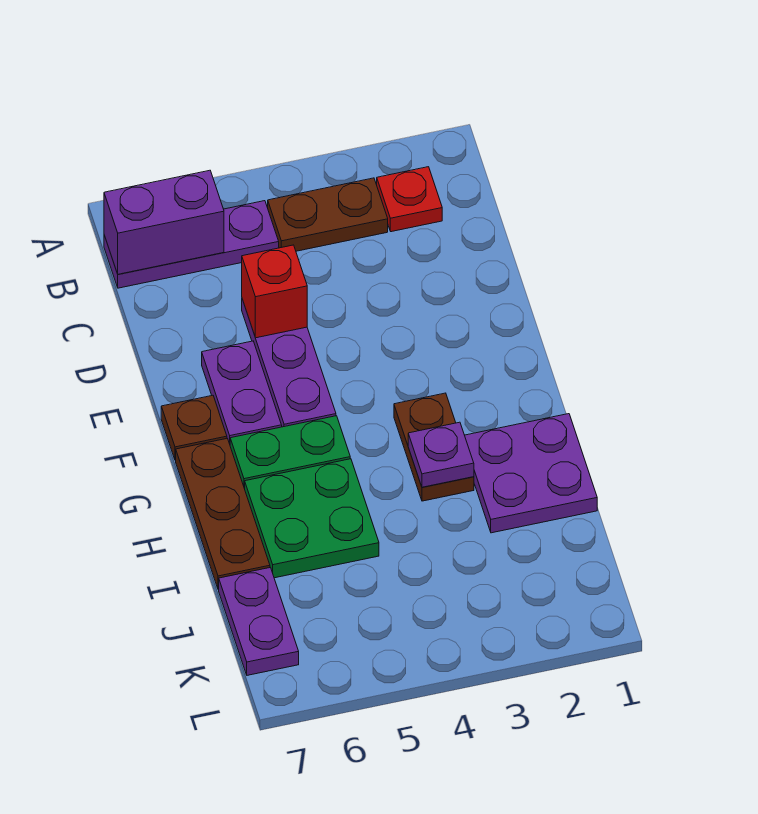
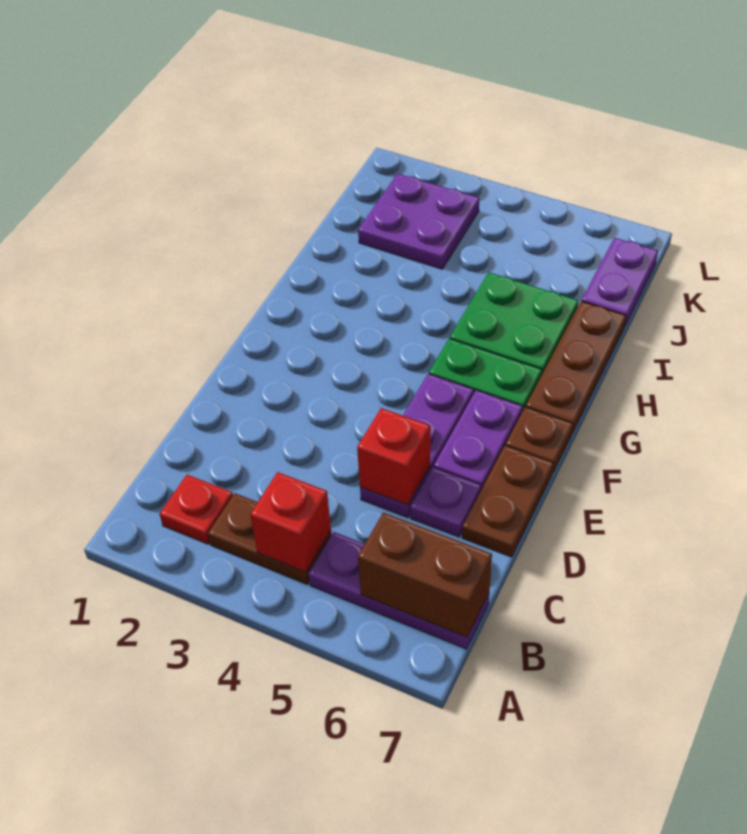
none -> red brick B4 level 2
purple brick B6:B7 level 2 -> brown brick B6:B7 level 2
brown plate G3:H3 level 1 -> brown plate D7:E7 level 1
purple plate H1:I2 level 1 -> purple plate J2:K3 level 1
purple plate H3 level 2 -> purple plate D6 level 1

